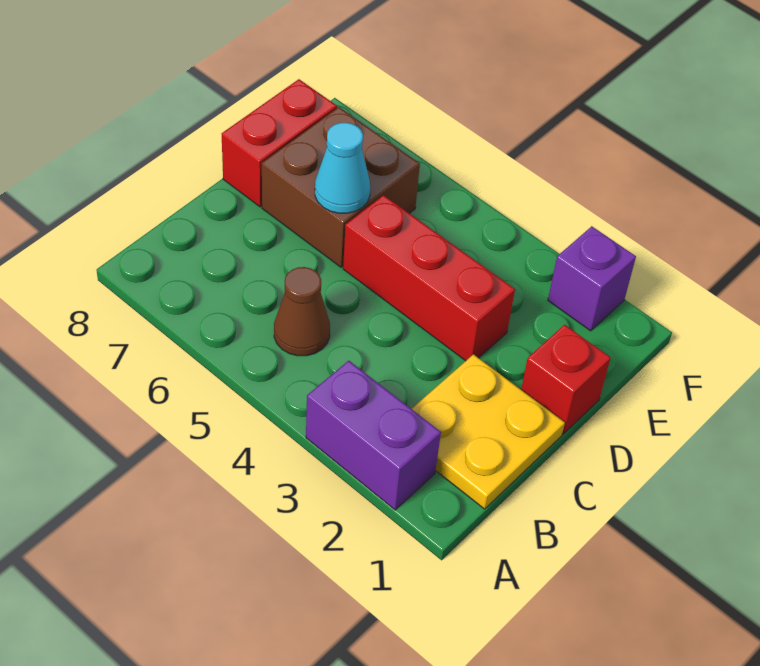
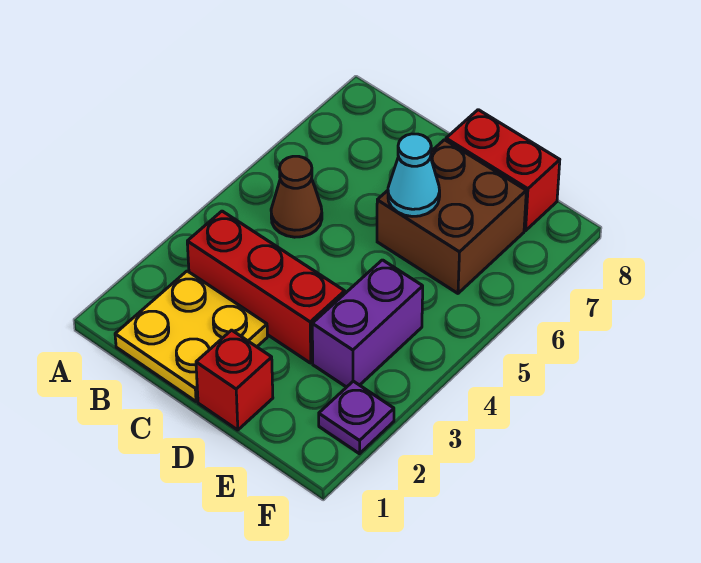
purple brick A2:A3 level 1 -> purple brick E3:E4 level 1
red brick D3:D5 level 1 -> red brick B3:D3 level 1
purple brick F2 level 1 -> purple plate F2 level 1

